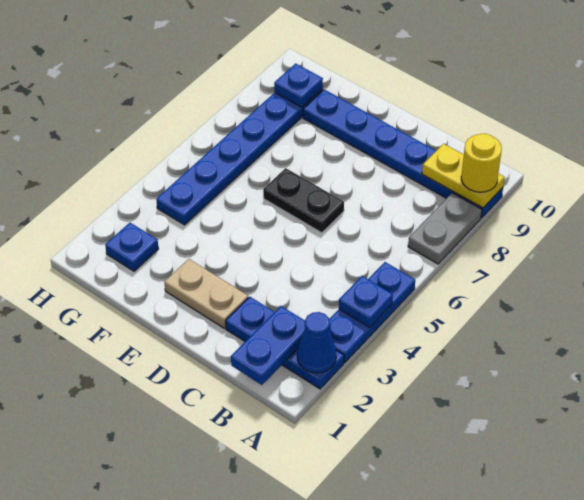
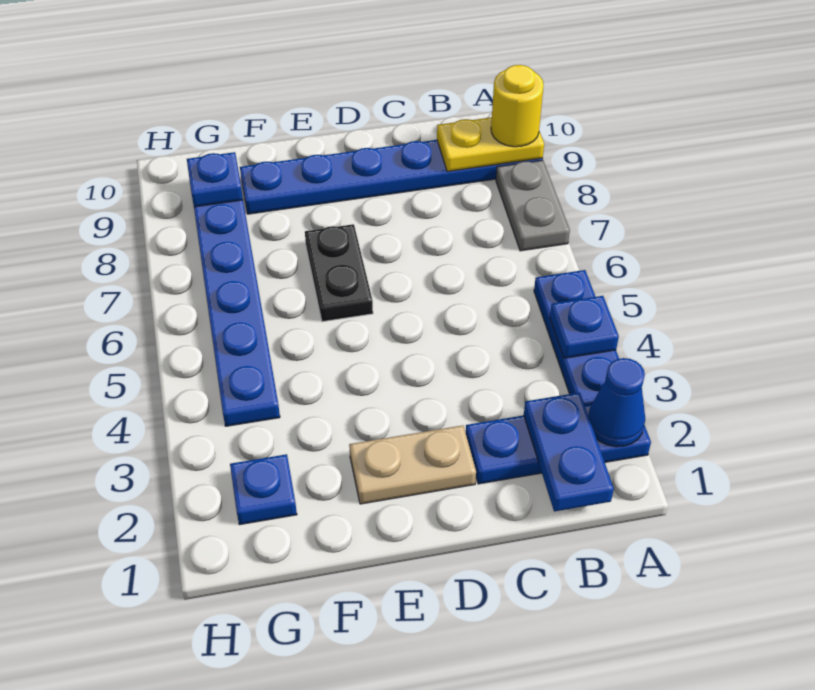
black plate D6:E6 level 1 -> black plate E6:E7 level 1

